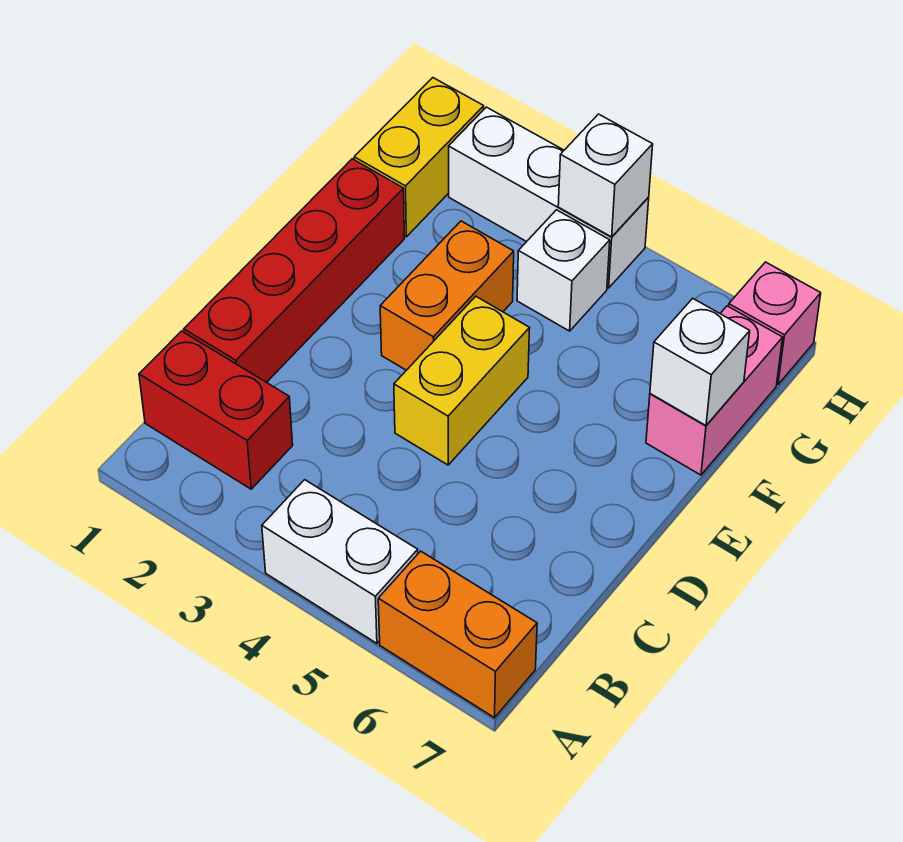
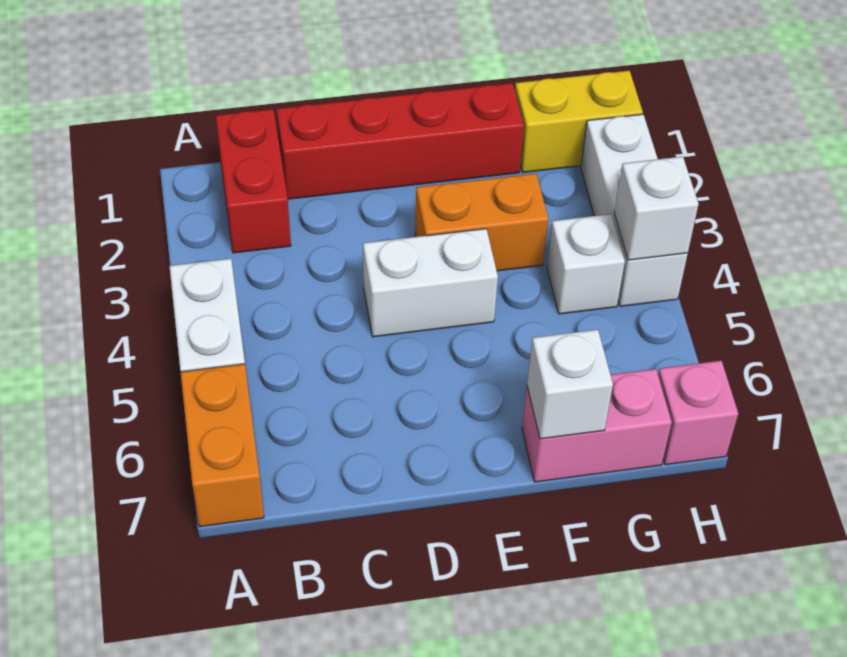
yellow brick D4:E4 level 1 -> white brick D4:E4 level 1

